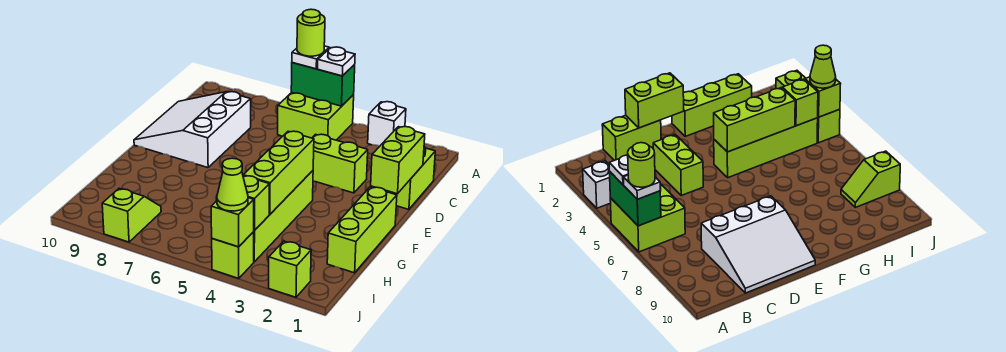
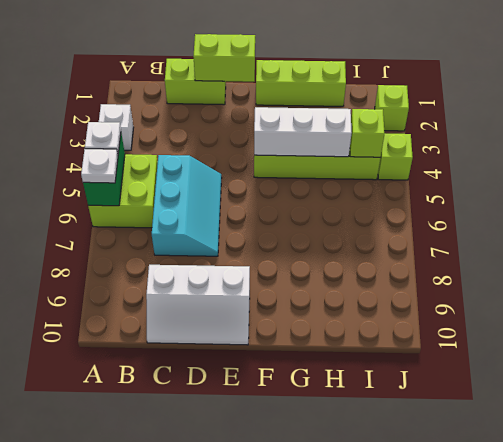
lime round brick A6 level 4 -> none
none -> cyan slope C5:D7 level 1 top C
white slope C8:E10 level 1 top 8 -> white slope C9:E10 level 1 top 9
lime brick D3:D4 level 1 -> none
lime brick F4:H4 level 2 -> white brick F4:H4 level 2
lime slope I8:J8 level 1 top J -> none
lime brick J4 level 2 -> none
lime cone J4 level 3 -> none

